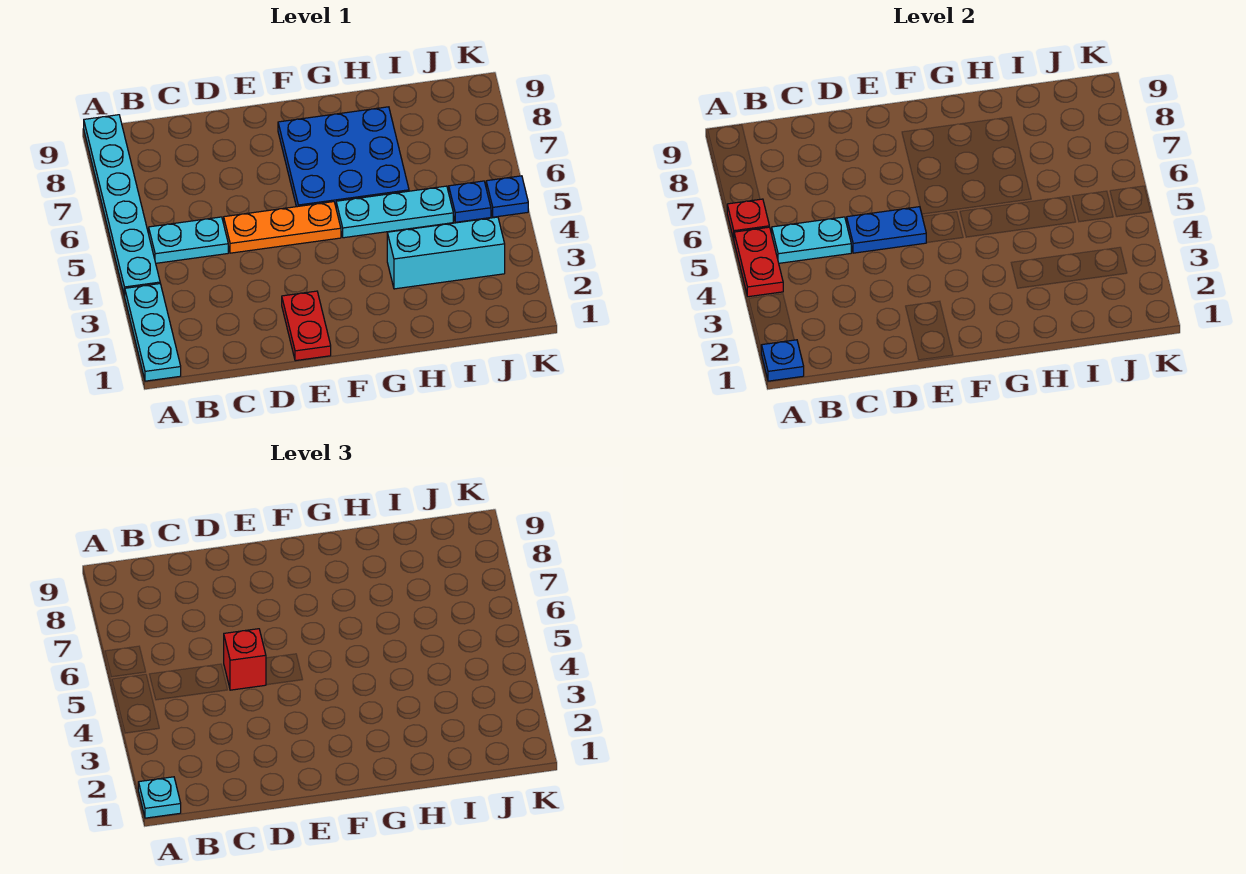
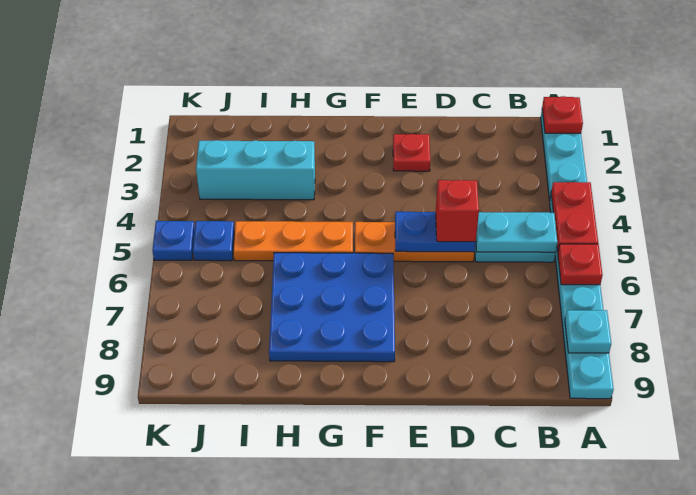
blue plate A1 level 2 -> red plate A1 level 2
cyan plate A1 level 3 -> cyan plate A8 level 2
red plate E1:E2 level 1 -> red plate E2 level 1
cyan plate G5:I5 level 1 -> orange plate G5:I5 level 1

